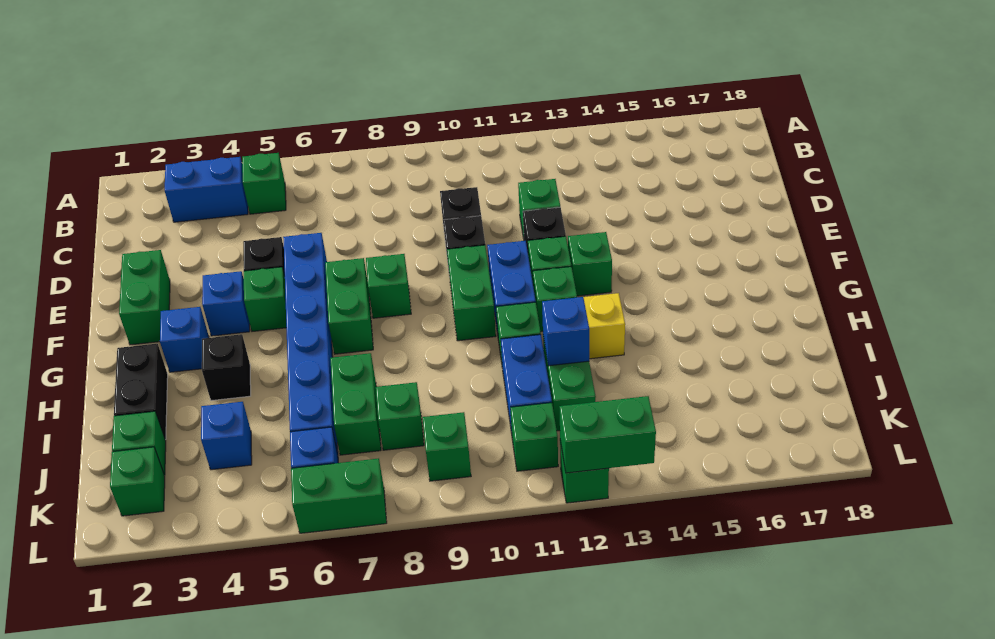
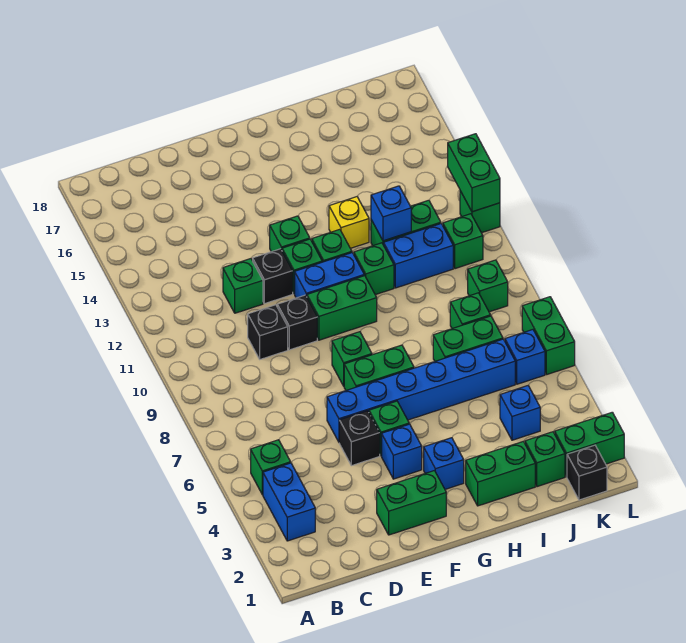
black brick H2:I2 level 1 -> green brick H2:I2 level 1
black brick H4 level 1 -> black brick K1 level 1
green brick K2 level 1 -> green brick K2:L2 level 1

